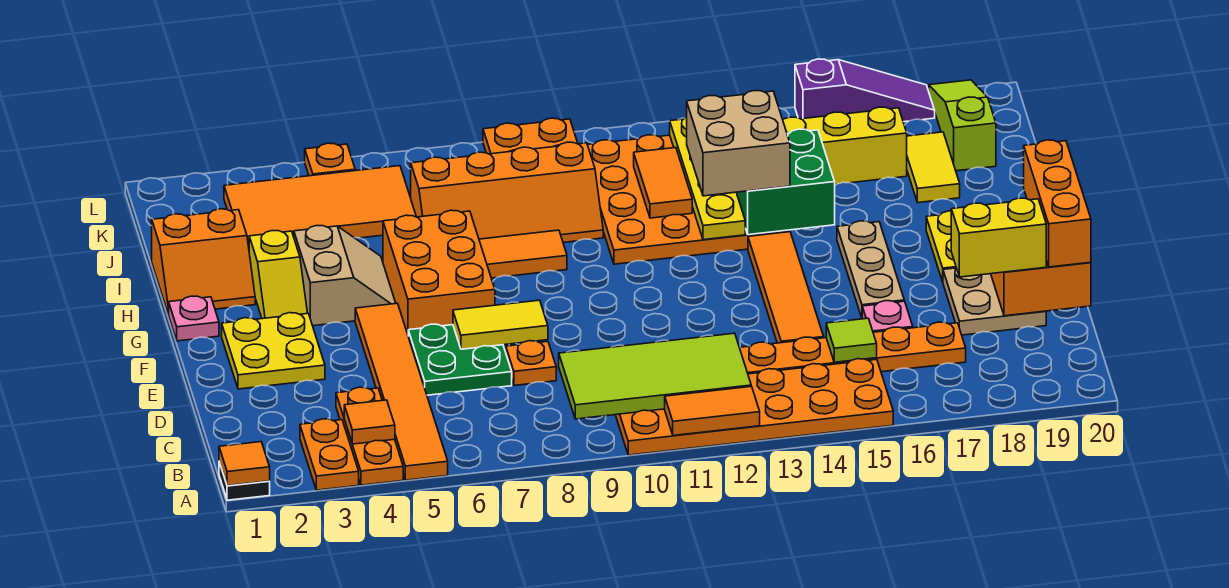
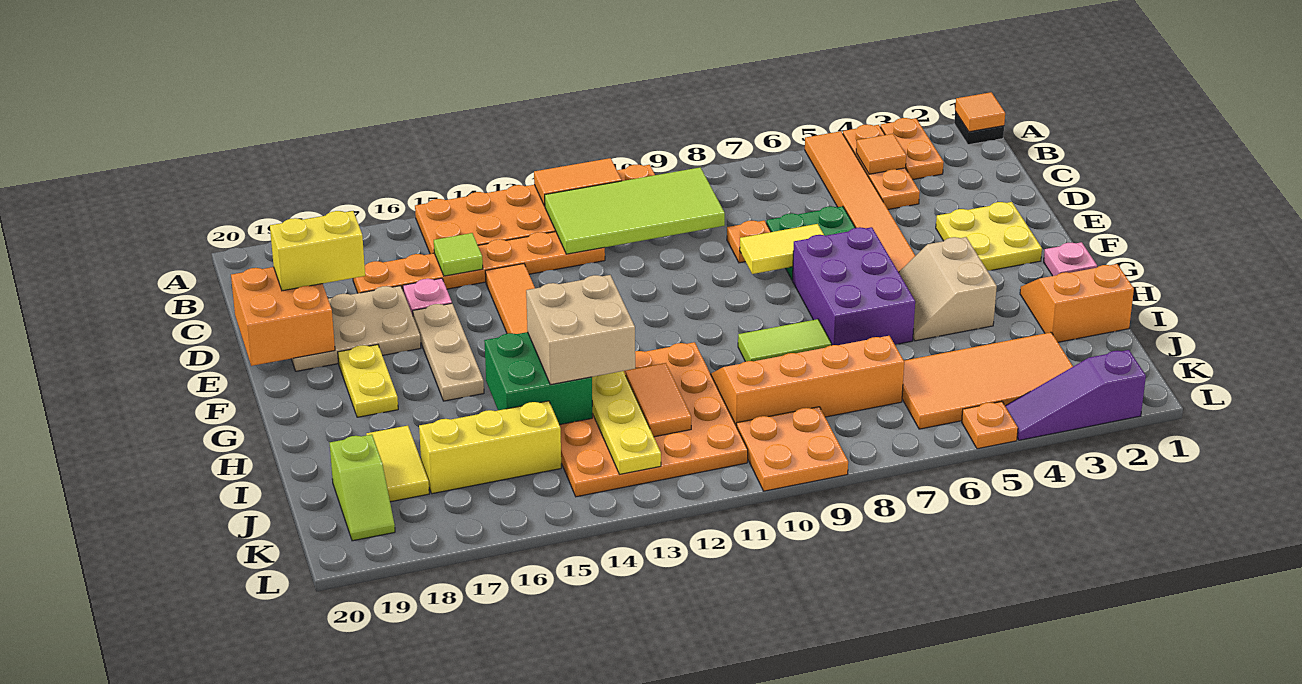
tan plate D18:E19 level 1 -> tan plate D17:E19 level 1
orange brick D20:F20 level 3 -> none
orange brick F6:H7 level 1 -> purple brick F6:H7 level 1
yellow slope G3:H3 level 1 top H -> none
orange tile H8:H9 level 1 -> lime tile H8:H9 level 1
lime slope J19:L19 level 1 top J -> lime slope J19:K19 level 1 top J
purple slope L16:L18 level 1 top 16 -> purple slope L2:L4 level 1 top 2

